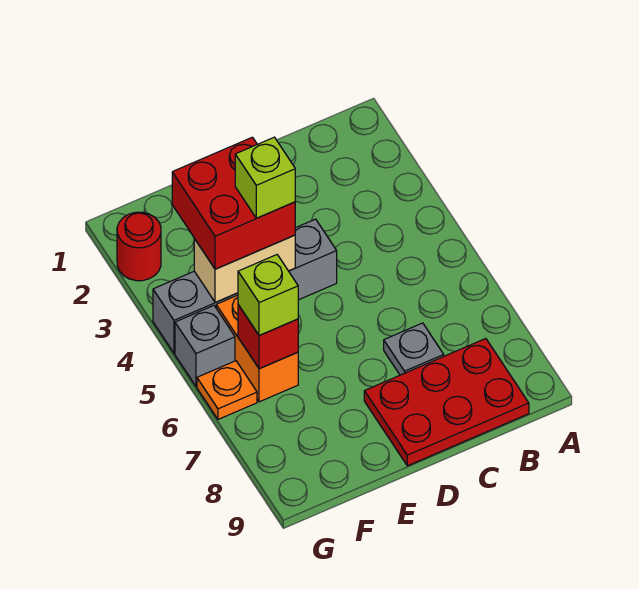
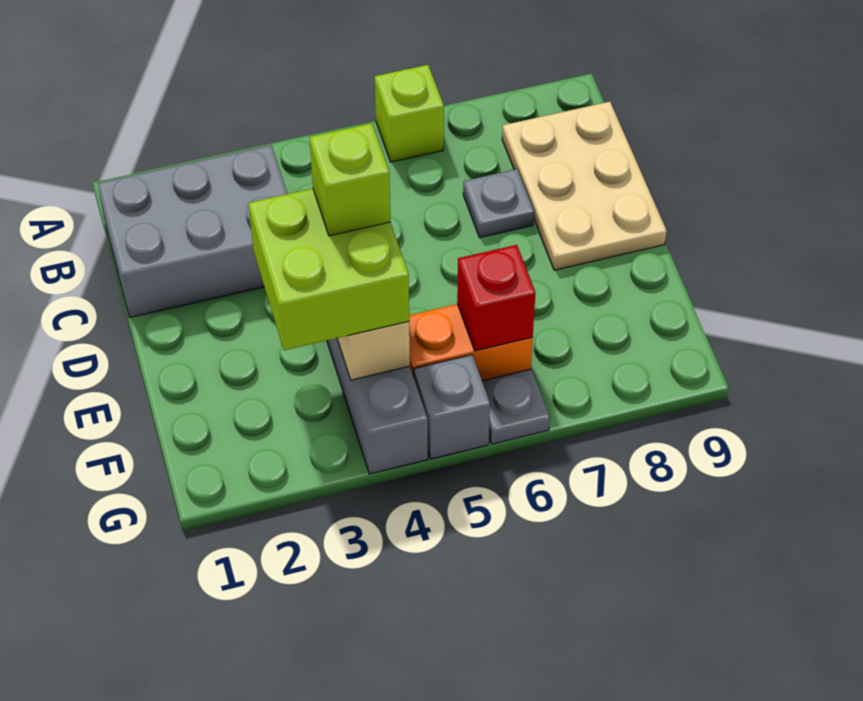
none -> grey brick B1:C3 level 1
red plate B8:D9 level 1 -> tan plate B8:D9 level 1
red brick E3:F4 level 3 -> lime brick E3:F4 level 3
lime brick F6 level 3 -> lime brick A6 level 1
red round brick G2 level 1 -> none
orange plate G6 level 1 -> grey plate G6 level 1

